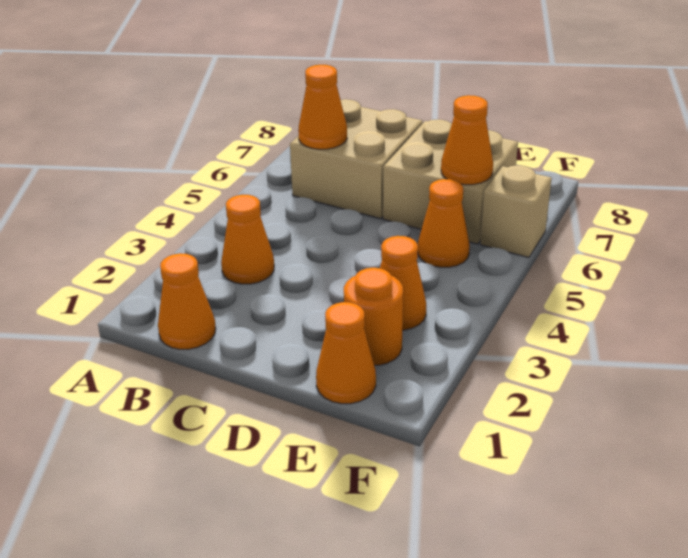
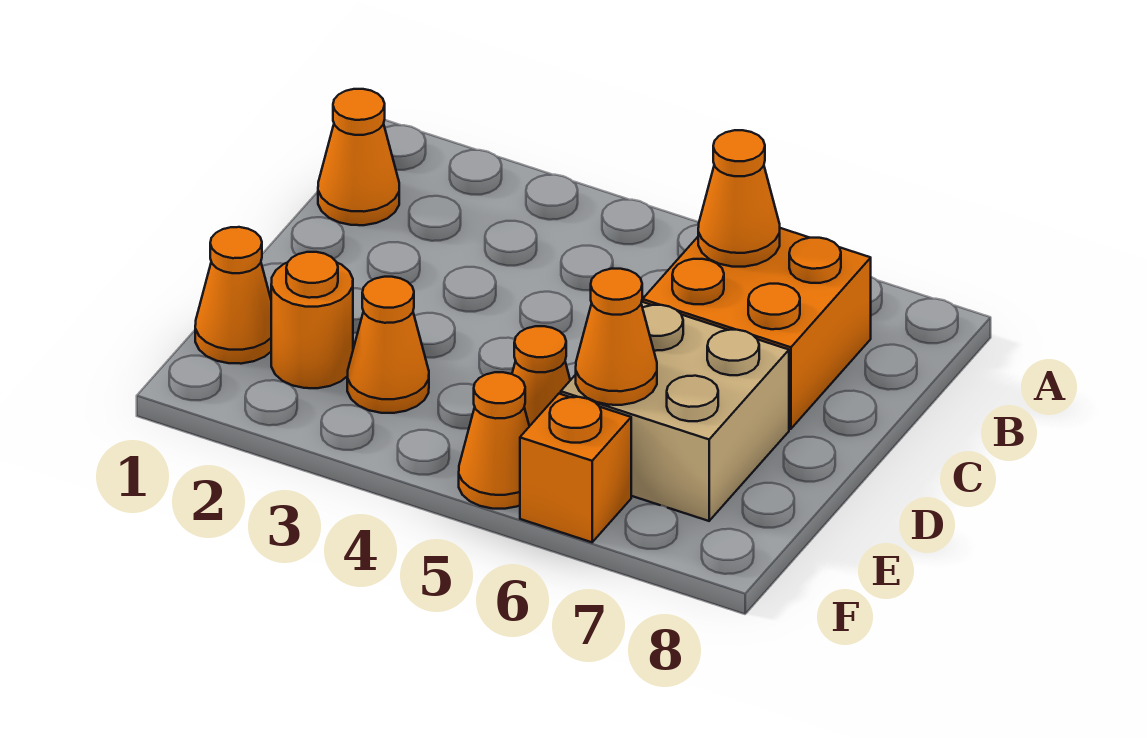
orange cone B3 level 1 -> orange cone F5 level 1
tan brick B6:C7 level 1 -> orange brick B6:C7 level 1
tan brick F6 level 1 -> orange brick F6 level 1

